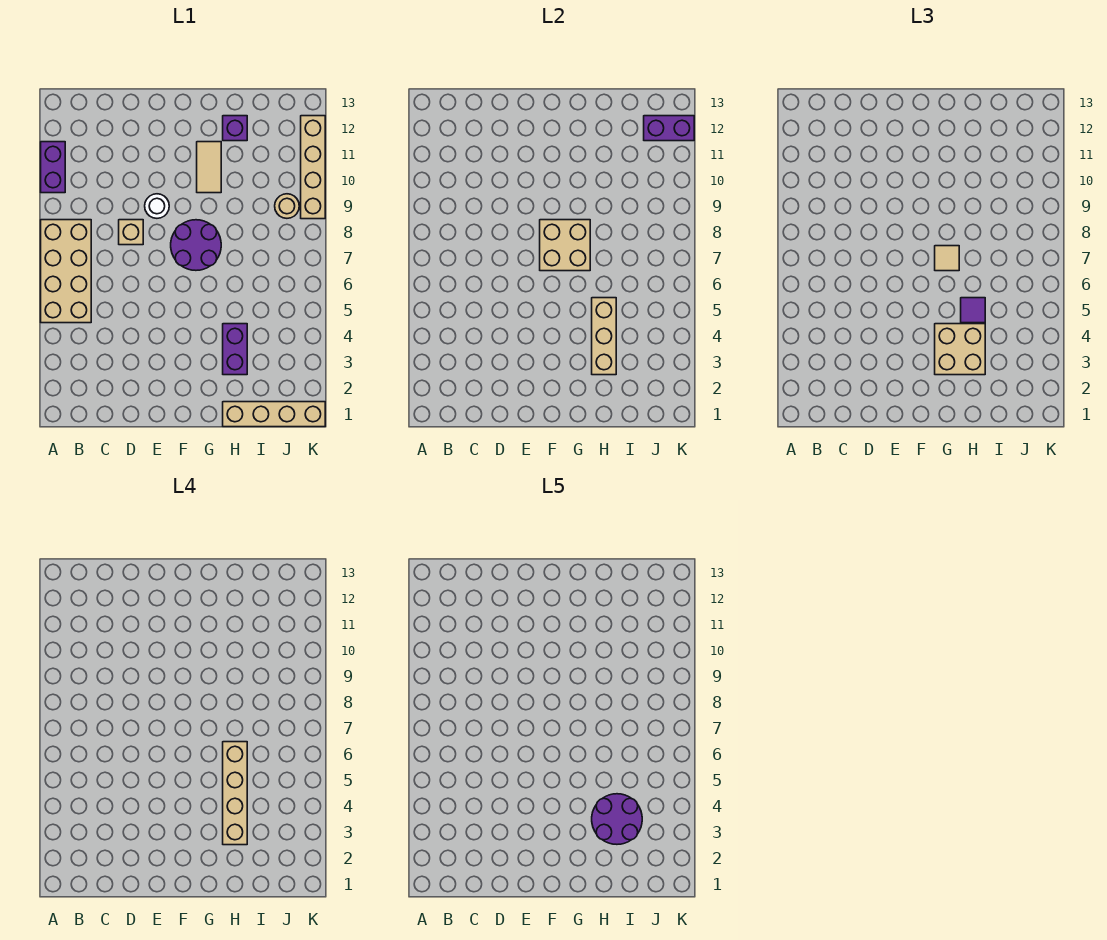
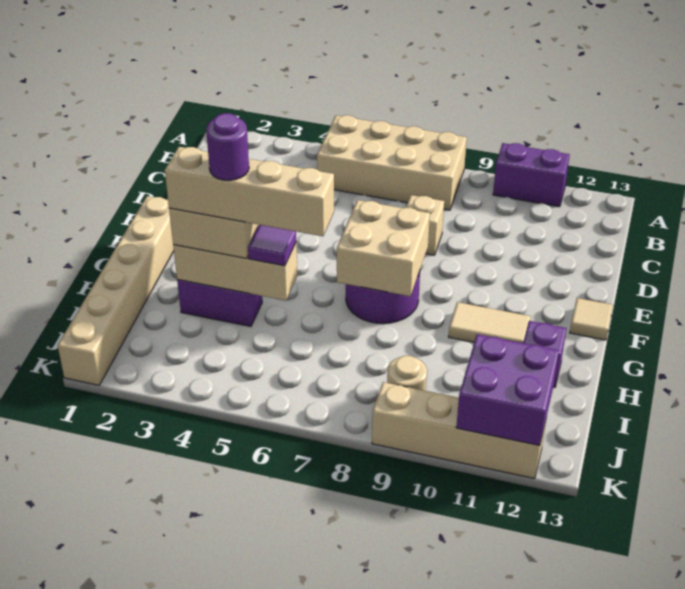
white round brick E9 level 1 -> none
tan tile G7 level 3 -> tan tile F13 level 1
tan brick H1:K1 level 1 -> tan brick F1:K1 level 1
purple round brick H3:I4 level 5 -> purple round brick H4 level 5
purple brick J12:K12 level 2 -> purple brick J11:K12 level 2

